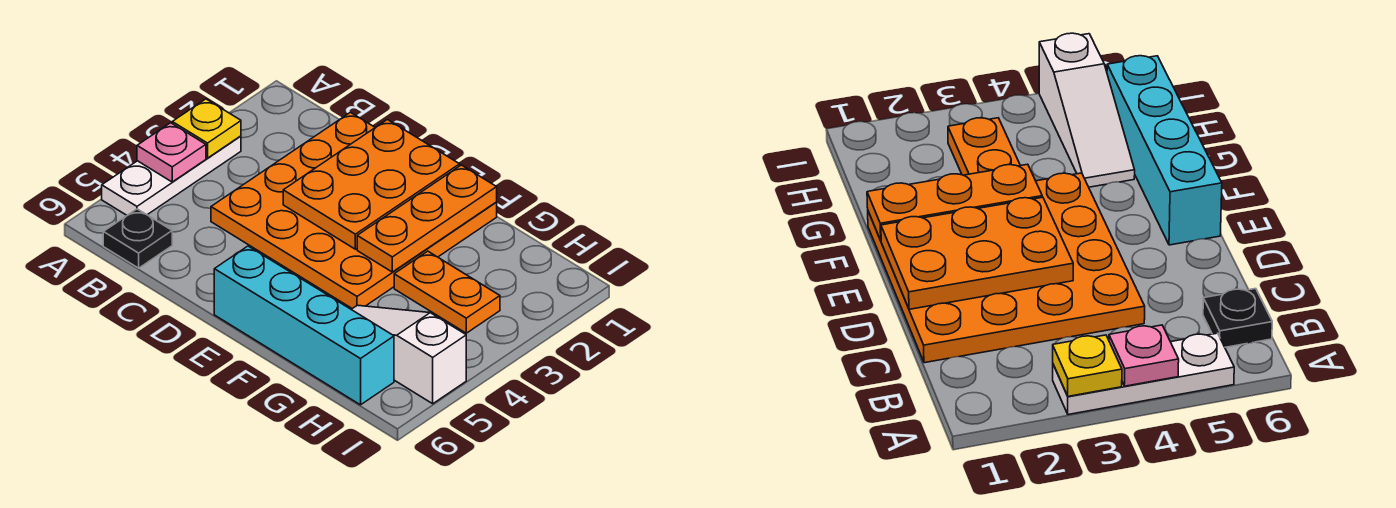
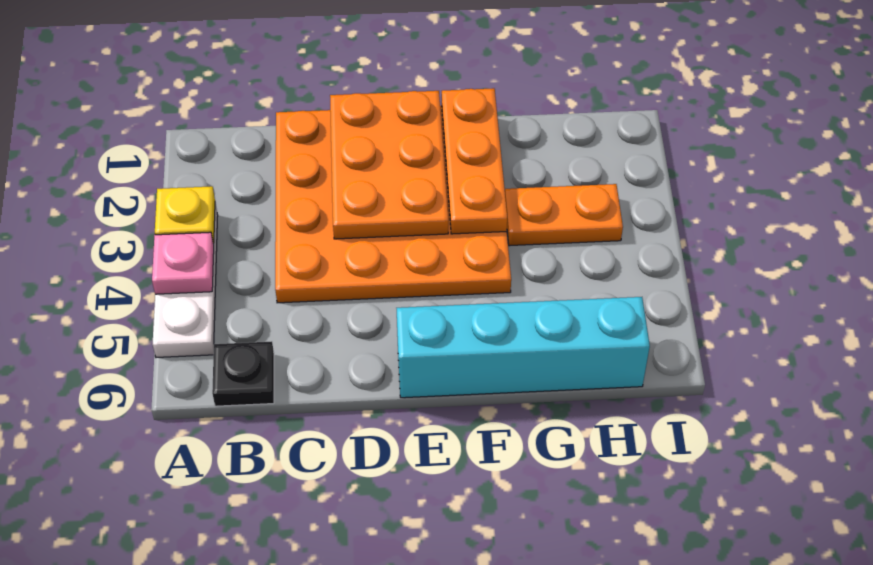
white slope G5:I5 level 1 top I -> none

